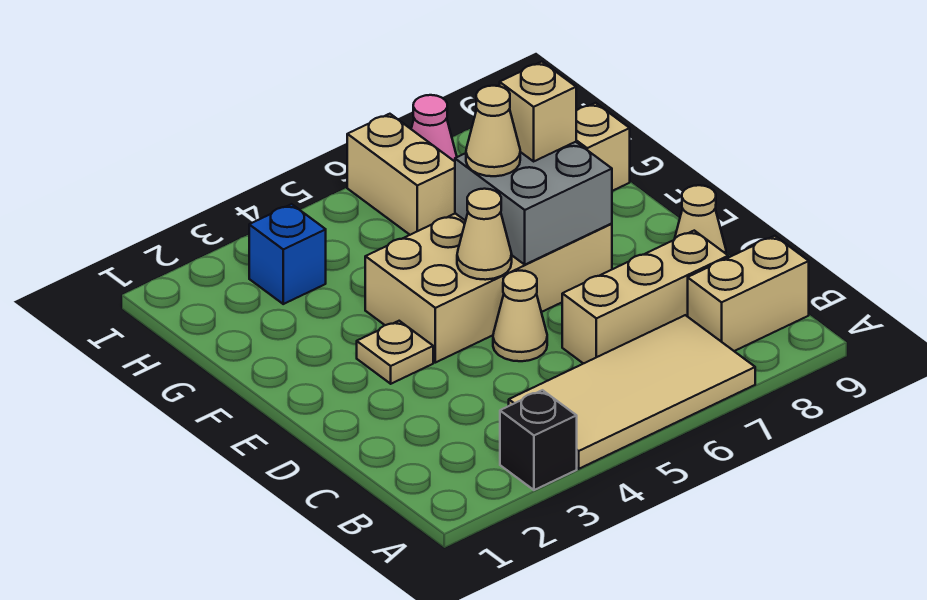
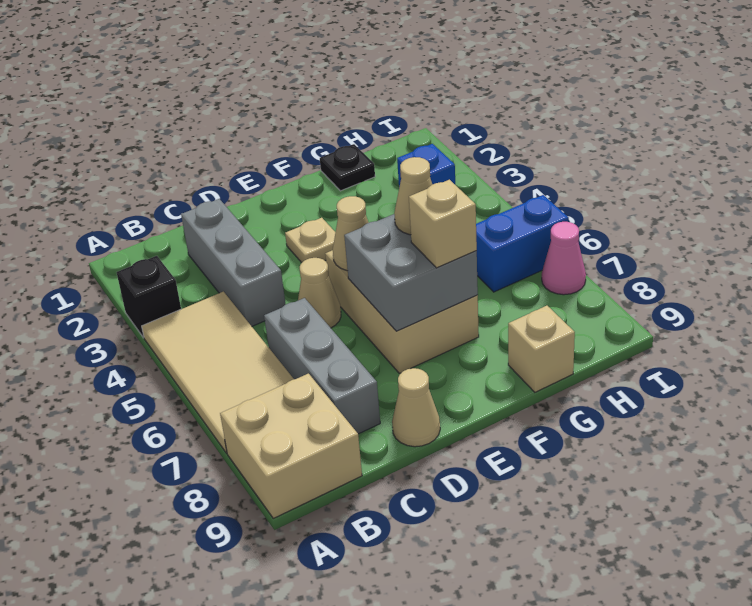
tan brick B8:B9 level 1 -> tan brick A8:B9 level 1
none -> grey brick C2:C4 level 1
tan brick C6:C8 level 1 -> grey brick C6:C8 level 1
tan brick E4:F7 level 1 -> tan brick E5:F7 level 1
none -> black plate G1 level 1
tan brick H6:I6 level 1 -> blue brick H6:I6 level 1

